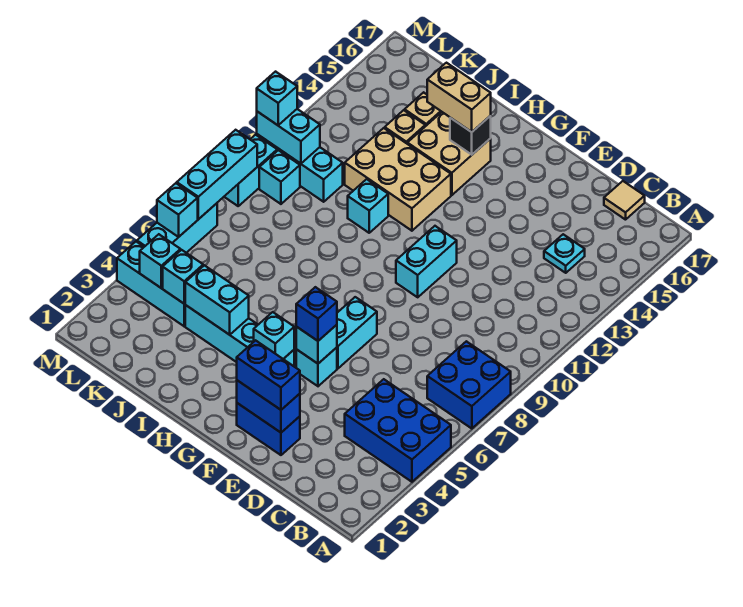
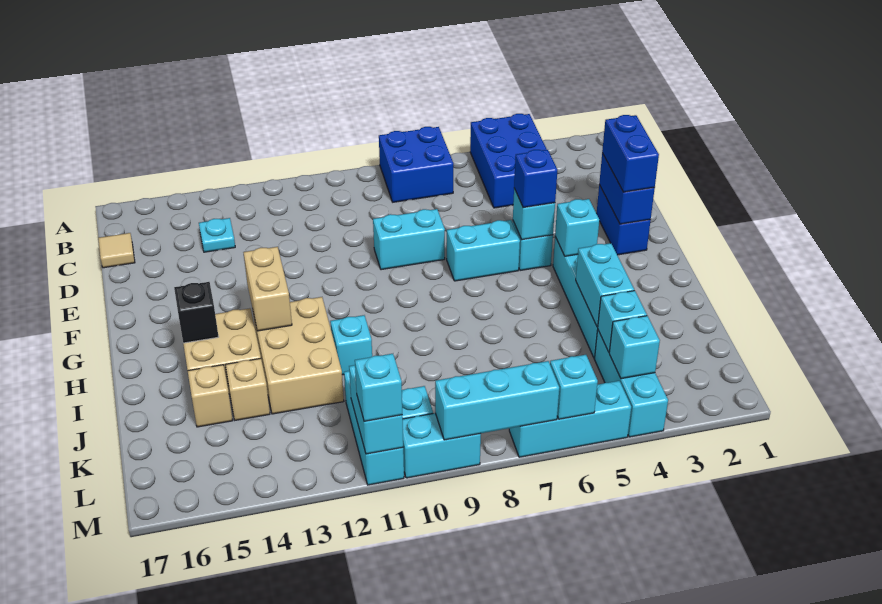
cyan brick F10:F11 level 1 -> cyan brick E8:E9 level 1
tan brick H15:I15 level 3 -> tan brick G13:H13 level 2

